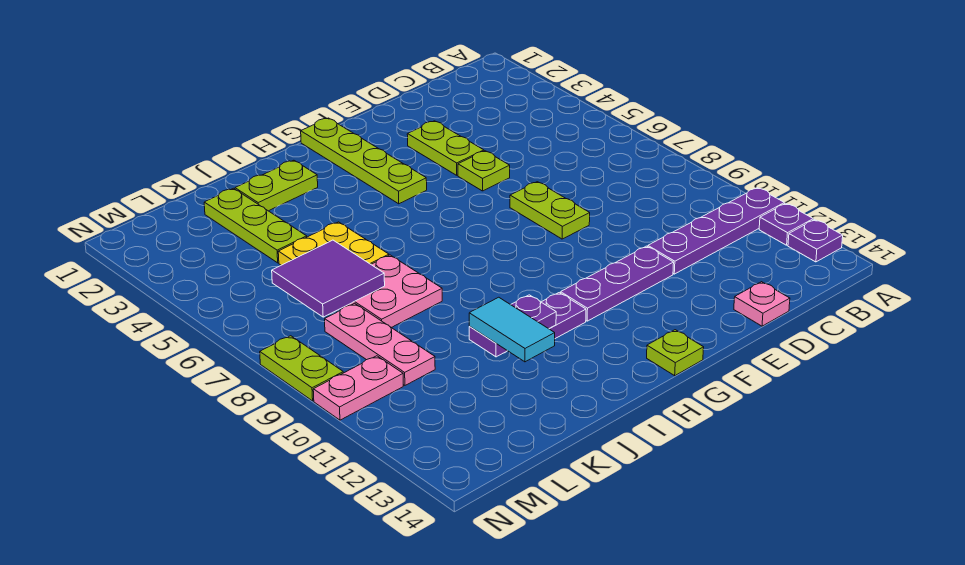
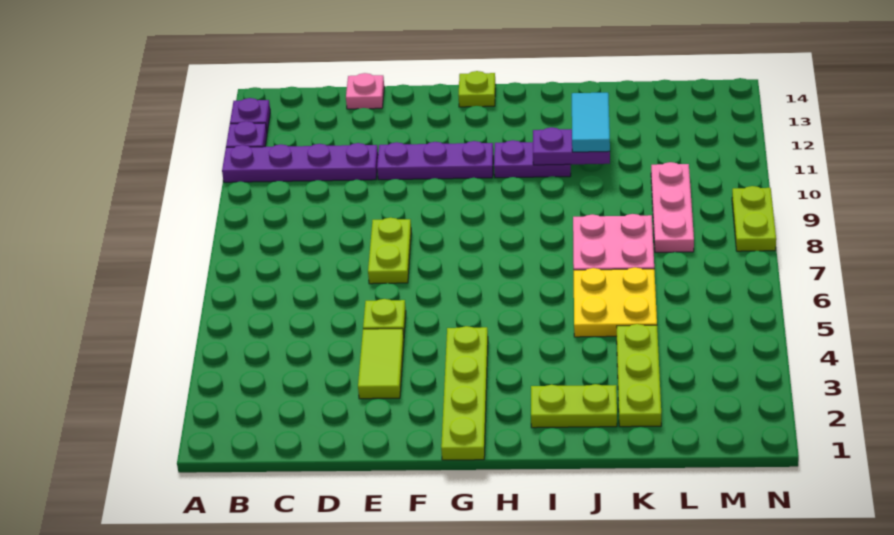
lime plate E3:E4 level 1 -> lime tile E3:E4 level 1
purple tile K6:L7 level 2 -> none
pink plate M10:N10 level 1 -> none

